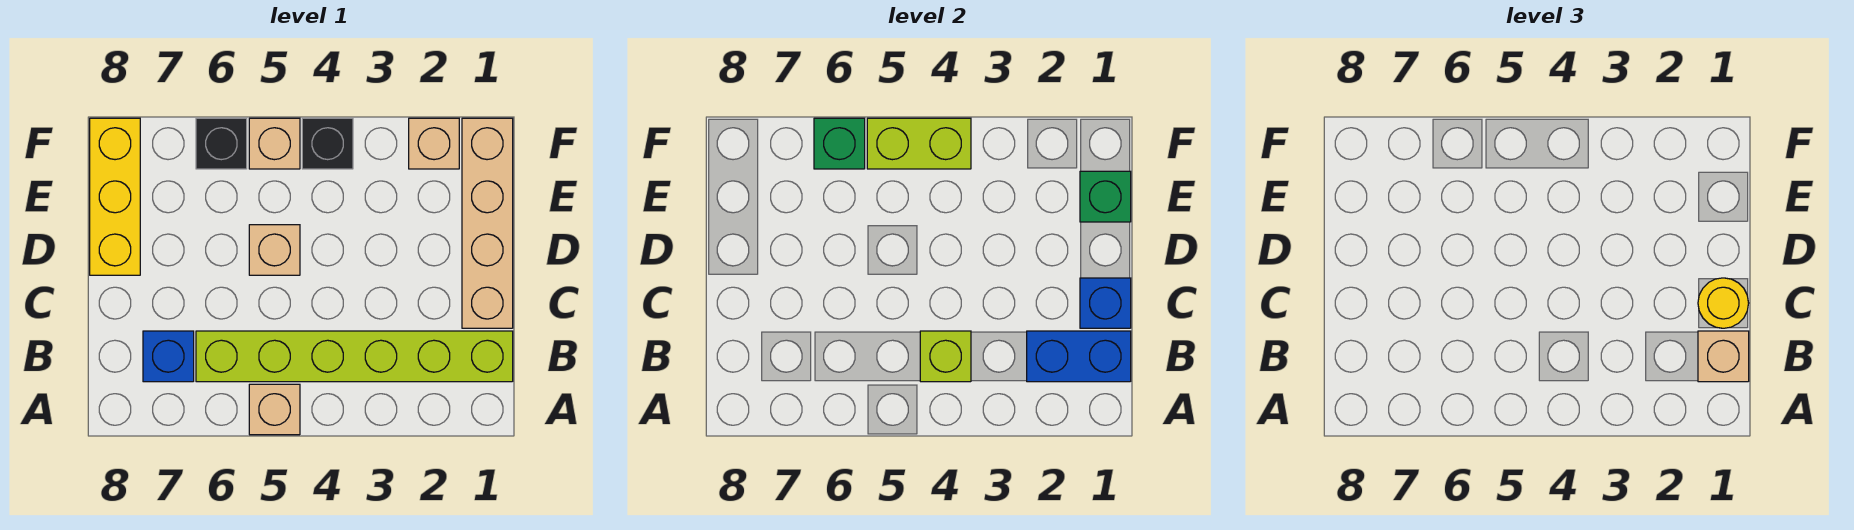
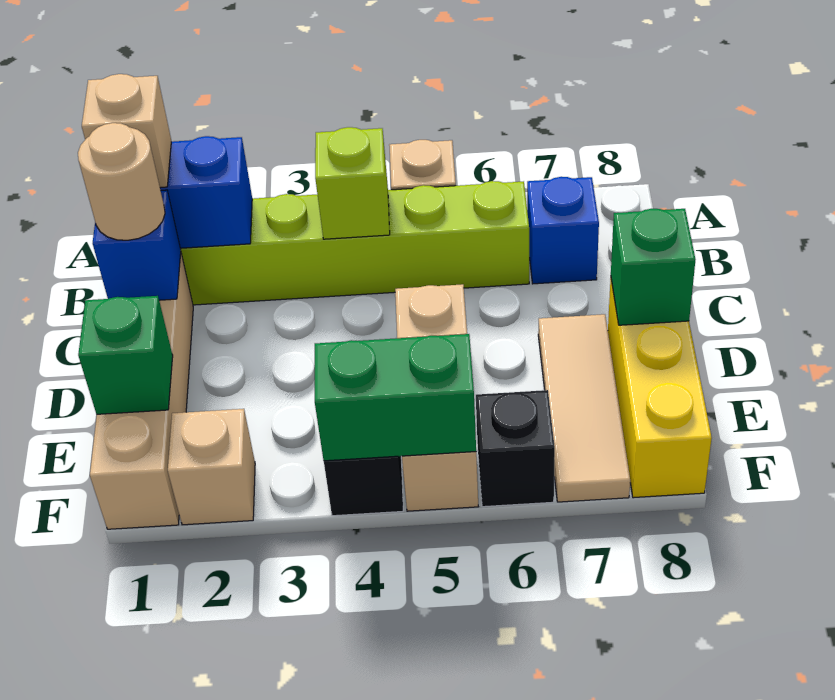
yellow round brick C1 level 3 -> tan round brick C1 level 3
none -> tan tile D7:F7 level 1
lime brick F4:F5 level 2 -> green brick F4:F5 level 2
green brick F6 level 2 -> green brick D8 level 2

